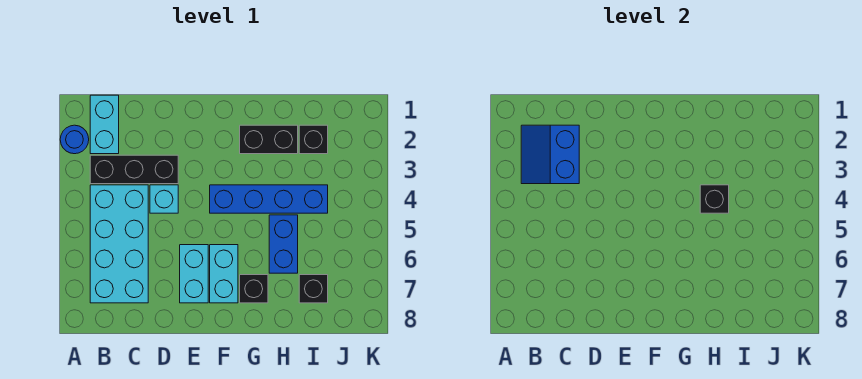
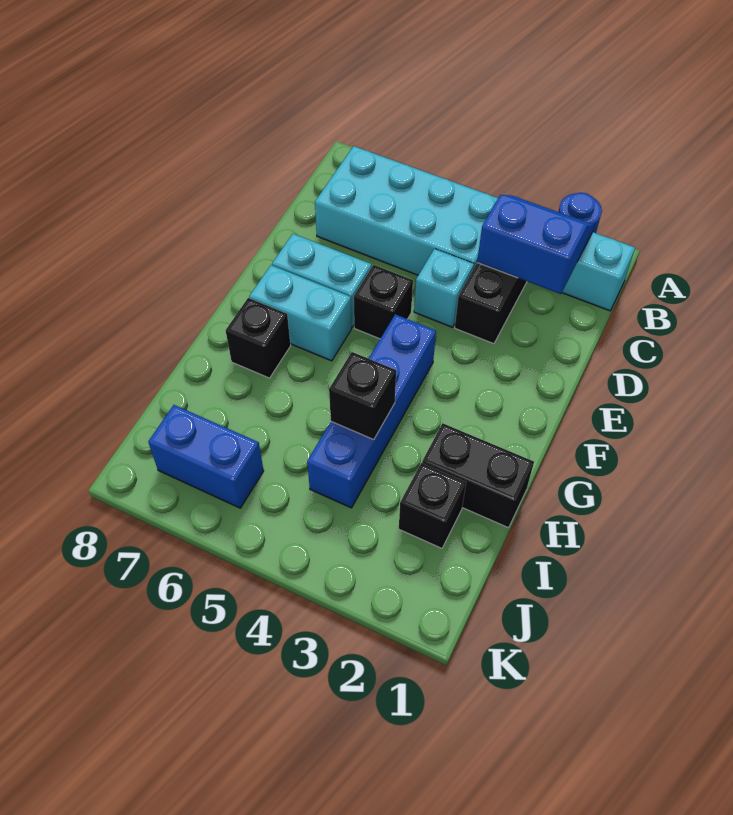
black brick G2:H2 level 1 -> black brick H1:H2 level 1
blue brick H5:H6 level 1 -> blue brick J6:J7 level 1
black brick I7 level 1 -> black brick E5 level 1

